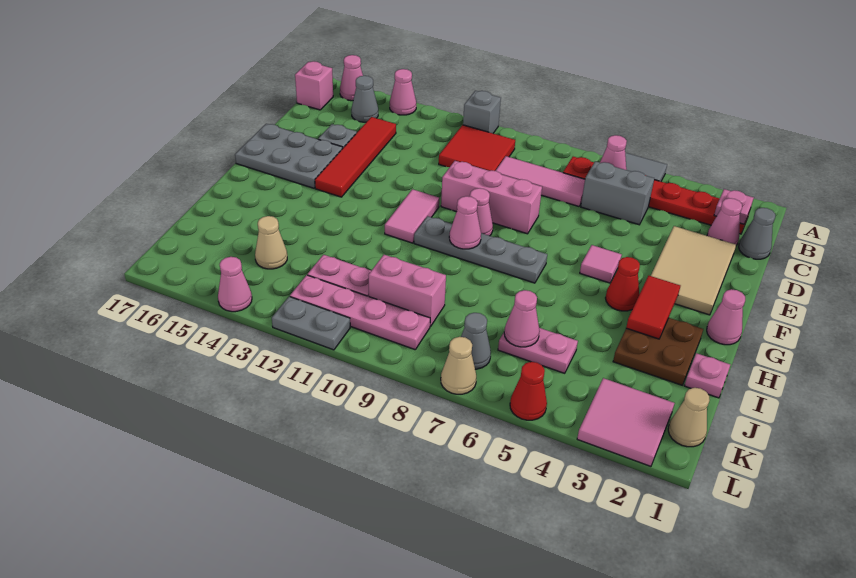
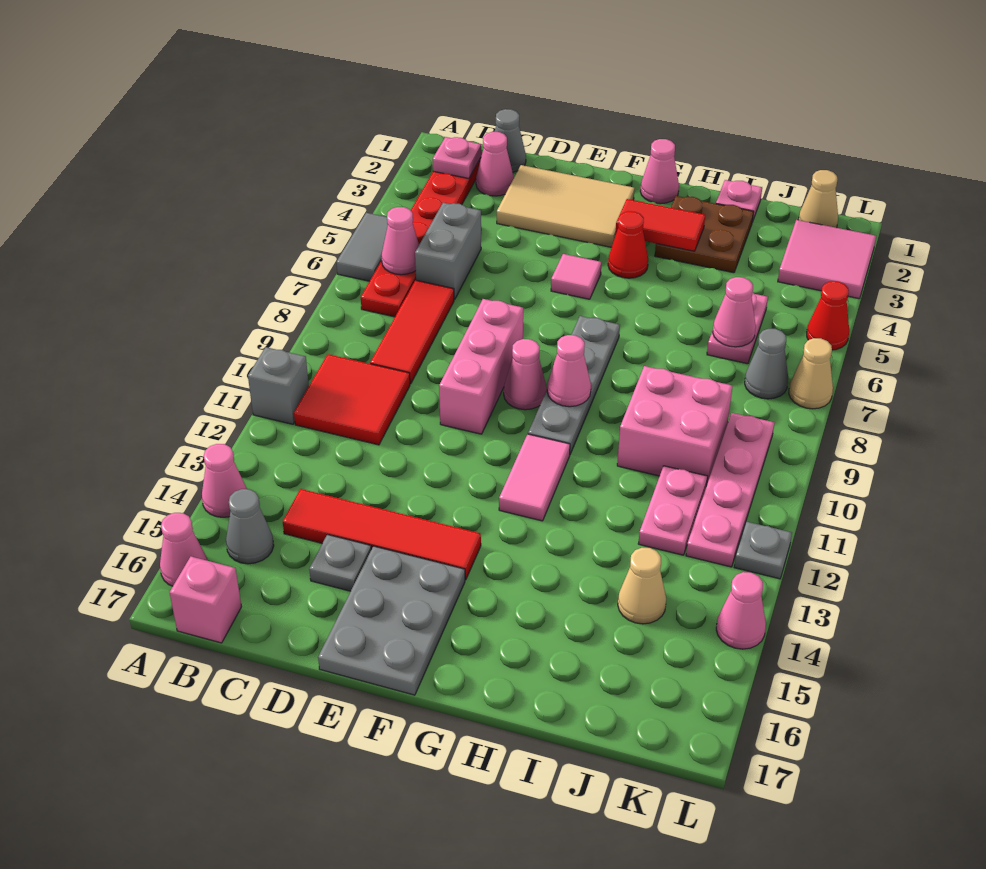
pink tile C7:C9 level 1 -> red tile C7:C9 level 1
pink tile F11:G11 level 1 -> pink tile G11:G12 level 1
pink brick J9:J10 level 1 -> pink brick I9:J10 level 1
grey plate L11:L12 level 1 -> grey plate L12 level 1

